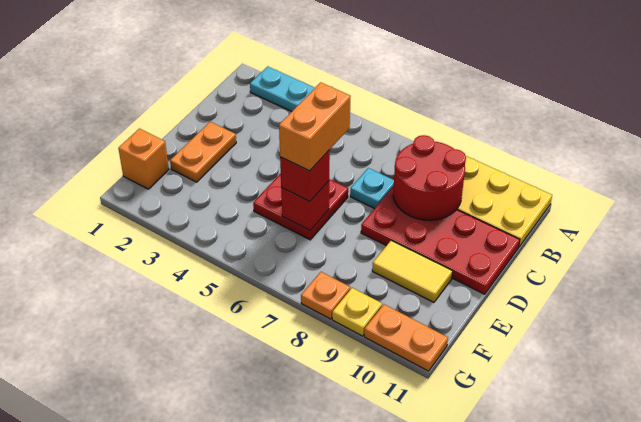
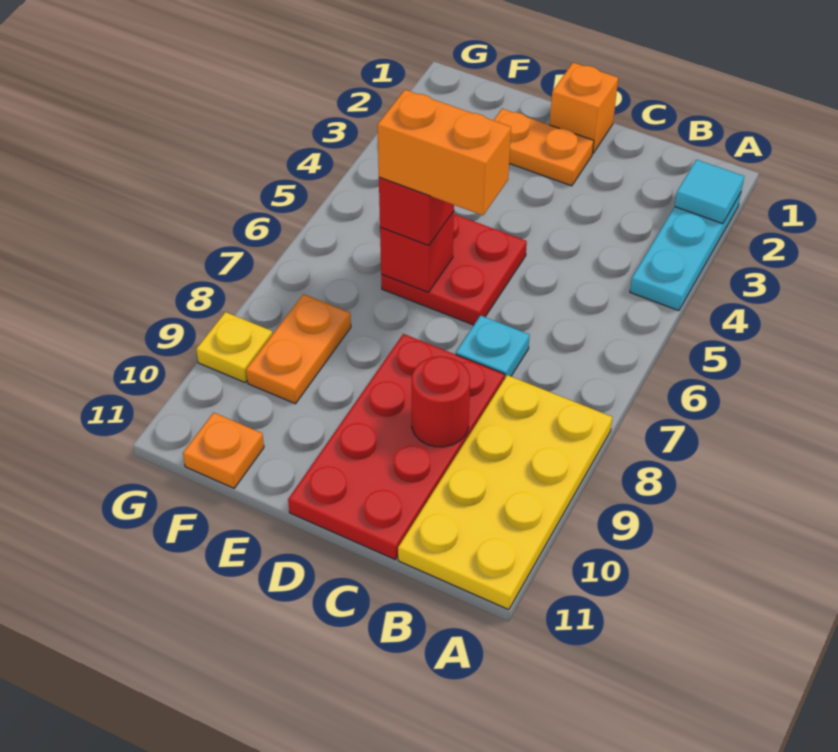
none -> cyan tile A2 level 2
red round brick B8:C9 level 2 -> red round brick C9 level 2
yellow tile E9:E10 level 1 -> none
orange brick F1 level 1 -> orange brick D1 level 1
orange plate G8 level 1 -> orange plate F11 level 1
orange plate G10:G11 level 1 -> orange plate F8:F9 level 1

